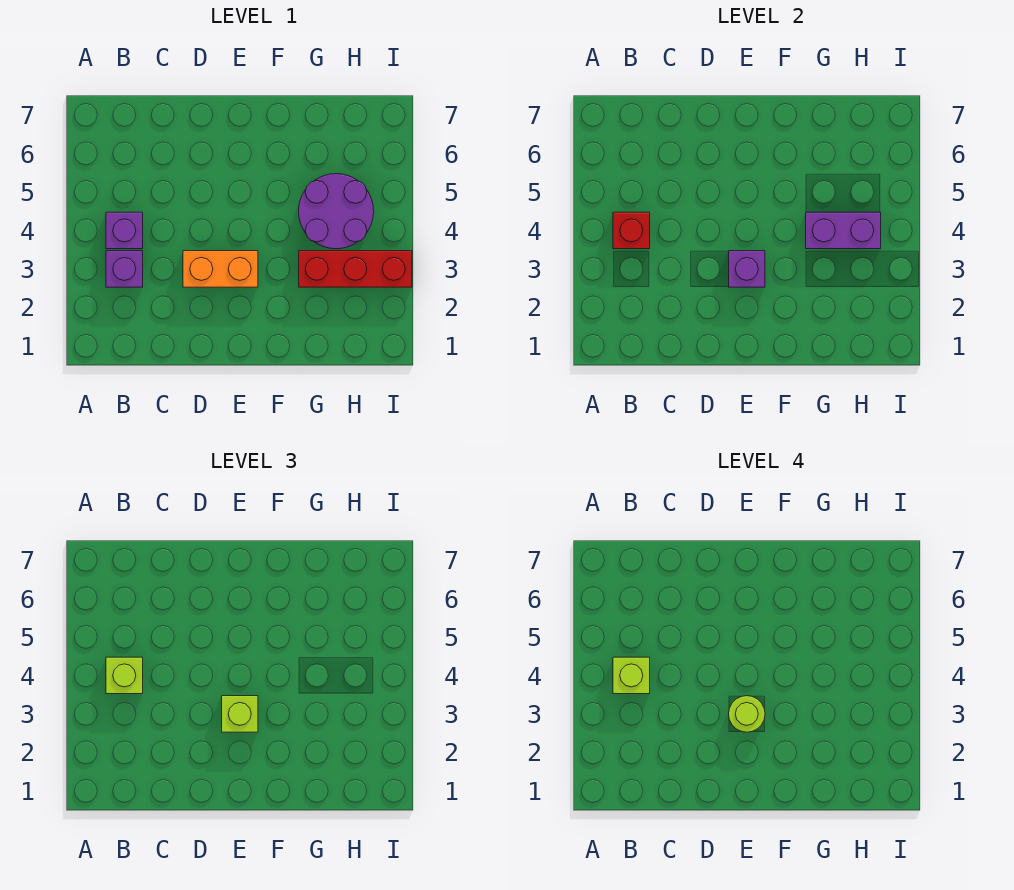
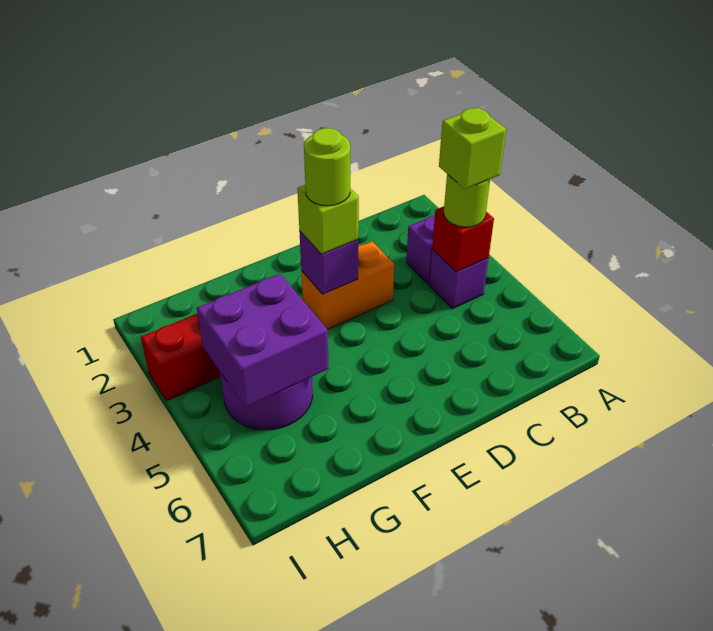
lime brick B4 level 3 -> lime round brick B4 level 3
purple brick G4:H4 level 2 -> purple brick G4:H5 level 2

